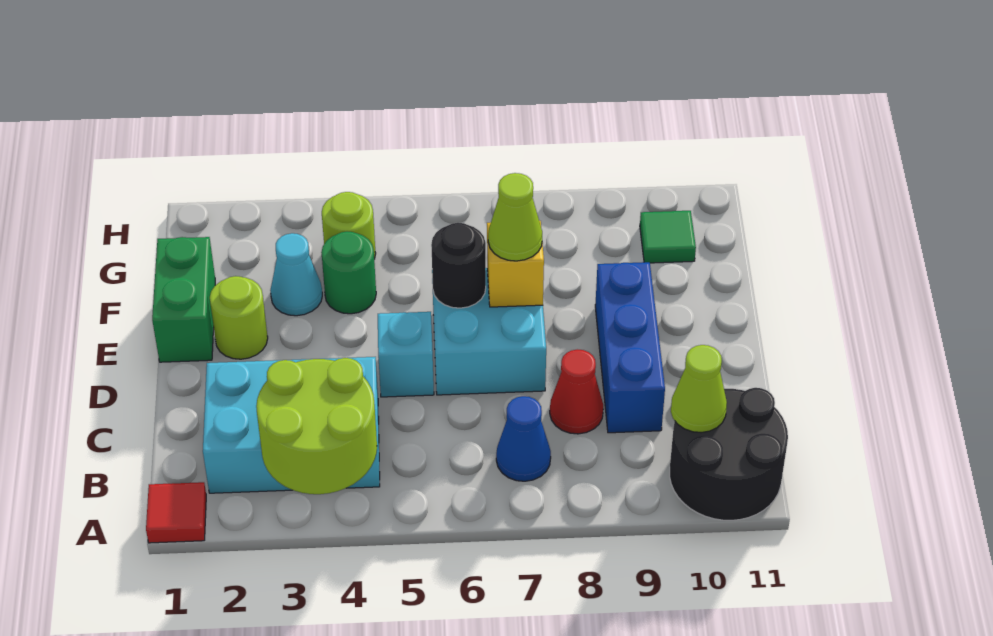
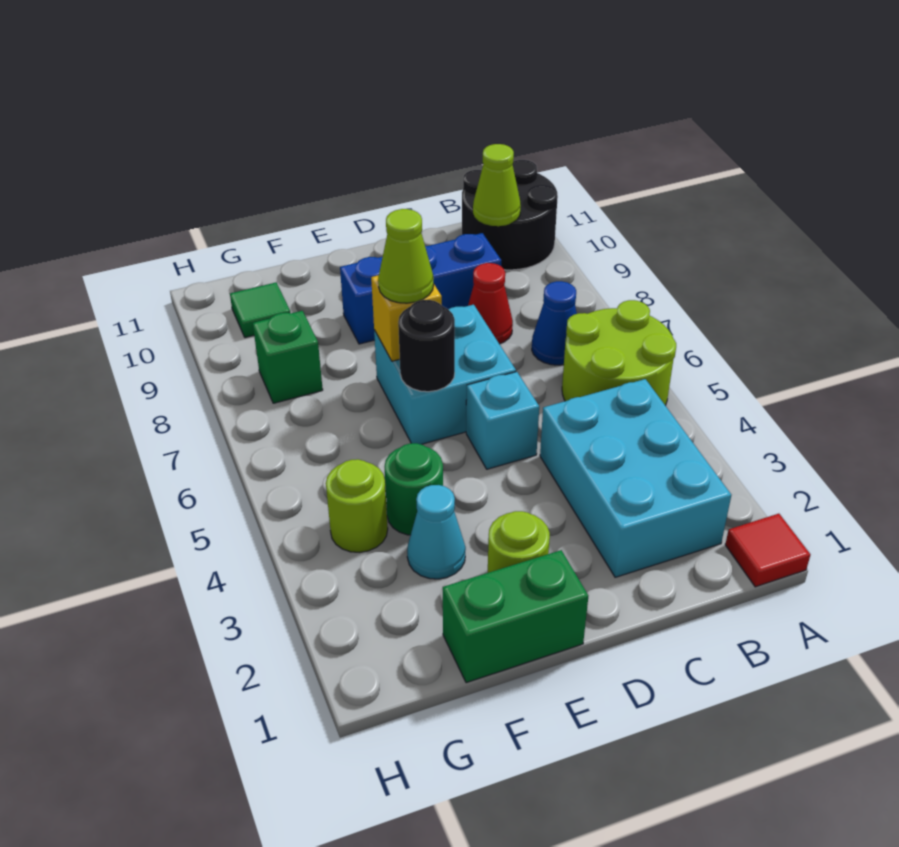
lime round brick A3:B4 level 2 -> lime round brick A5:B6 level 1
none -> green brick G8 level 1

